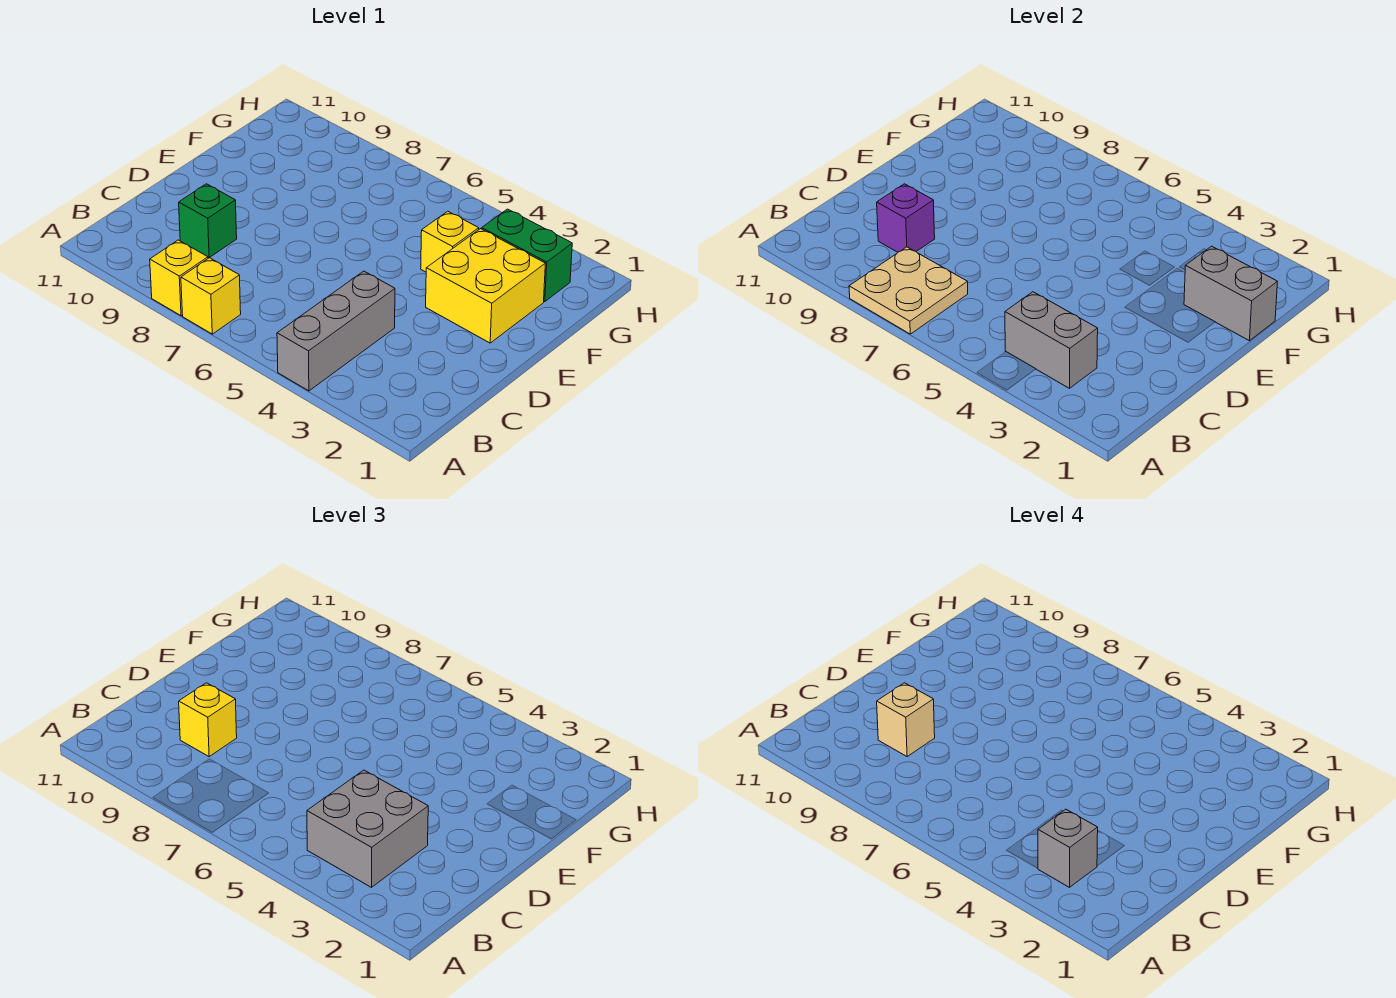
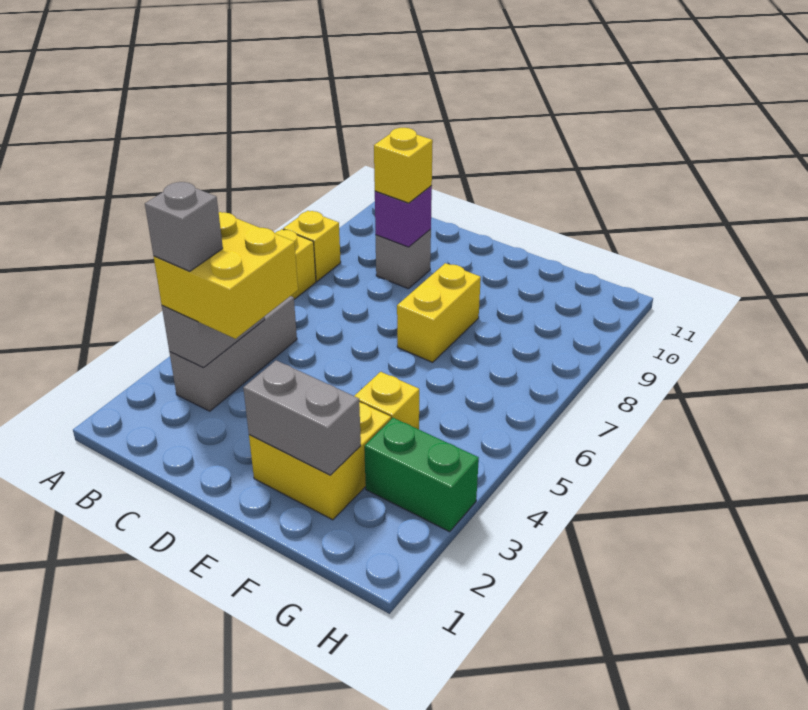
grey brick A4:C4 level 1 -> grey brick B3:B5 level 1
tan plate A7:B8 level 2 -> none
grey brick B3:C4 level 3 -> yellow brick B3:C4 level 3
green brick C9 level 1 -> grey brick C9 level 1
tan brick C9 level 4 -> none
none -> yellow brick E7:E8 level 1
grey brick F1:F2 level 2 -> grey brick E2:F2 level 2
green brick G2:G3 level 1 -> green brick G3:H3 level 1

